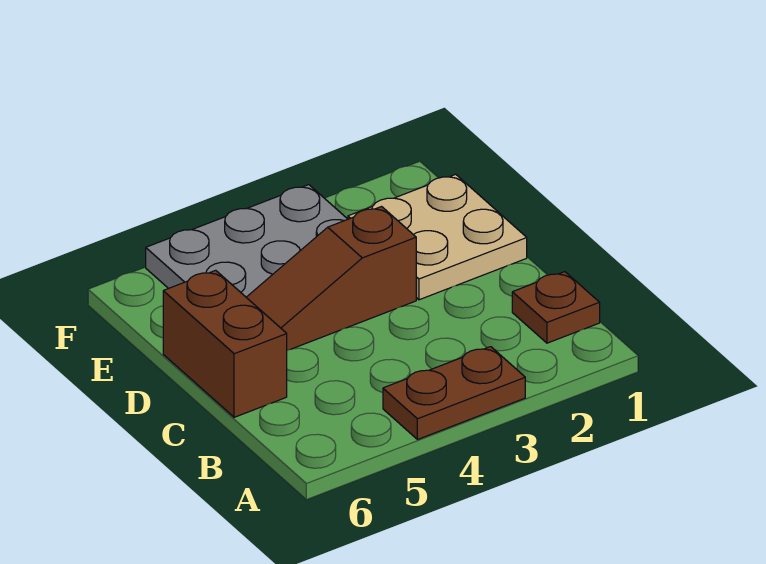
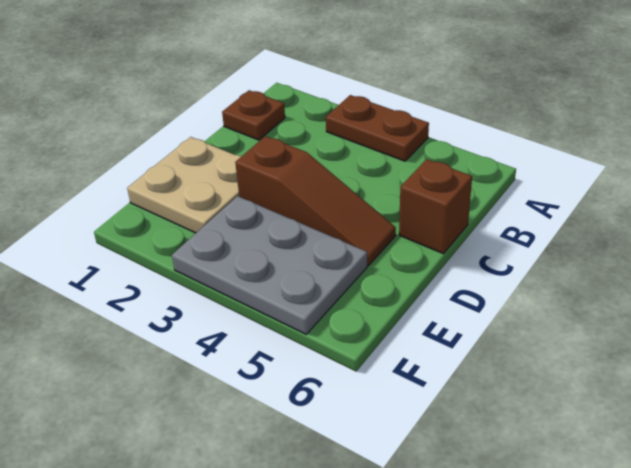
brown brick C6:D6 level 1 -> brown brick C6 level 1

